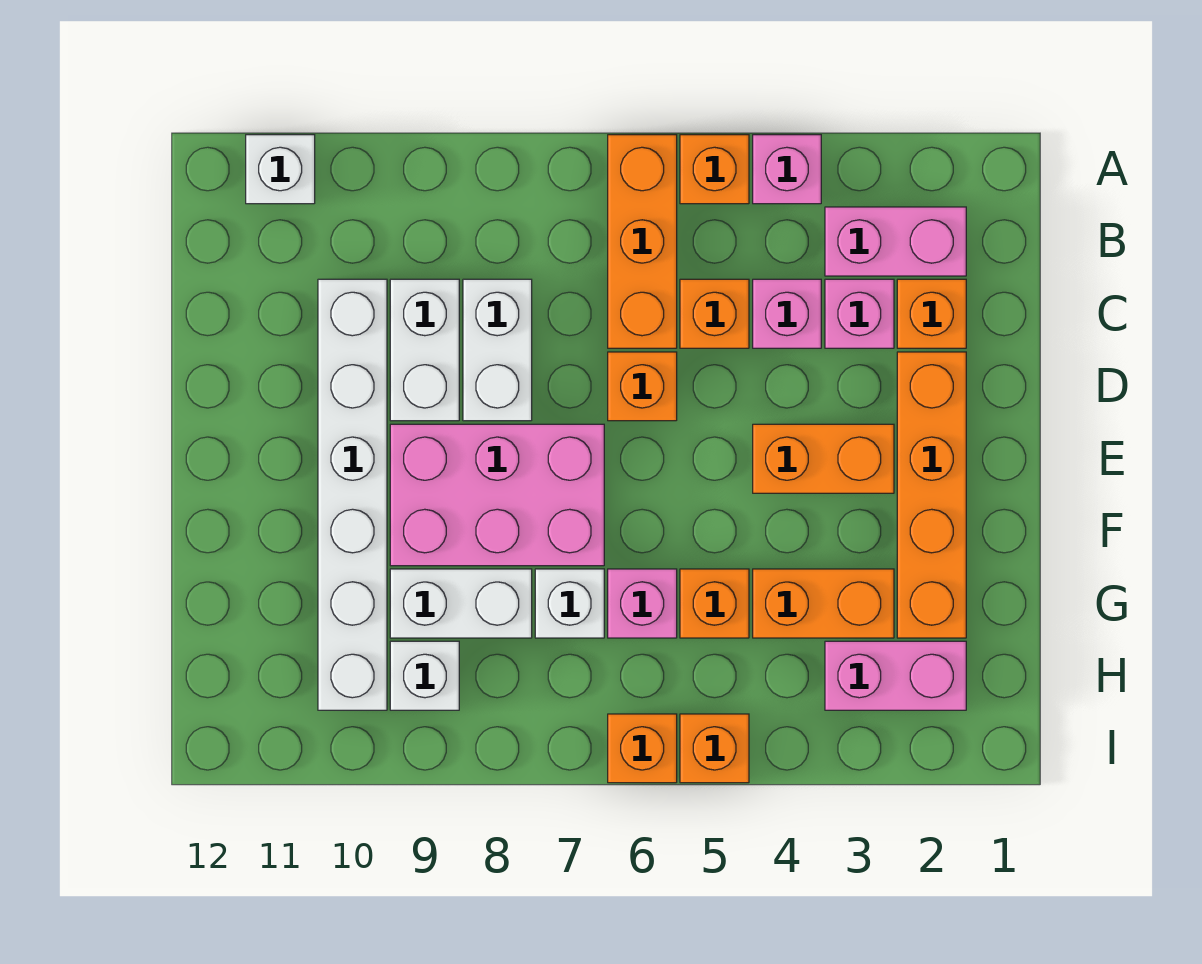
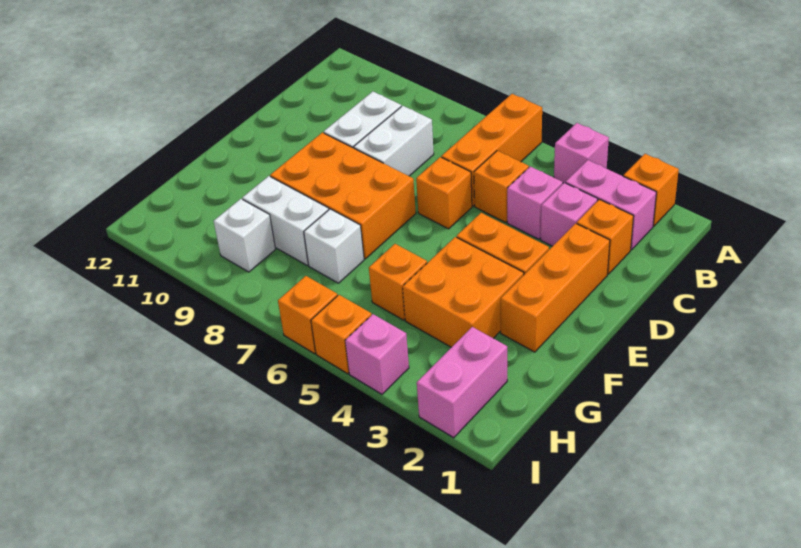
orange brick A5 level 1 -> orange brick A2 level 1
white brick A11 level 1 -> none
white brick C10:H10 level 1 -> none
orange brick D2:G2 level 1 -> orange brick D2:F2 level 1
pink brick E7:F9 level 1 -> orange brick E7:F9 level 1
orange brick G3:G4 level 1 -> orange brick F3:G4 level 1
pink brick G6 level 1 -> pink brick I4 level 1
pink brick H2:H3 level 1 -> pink brick H2:I2 level 1

